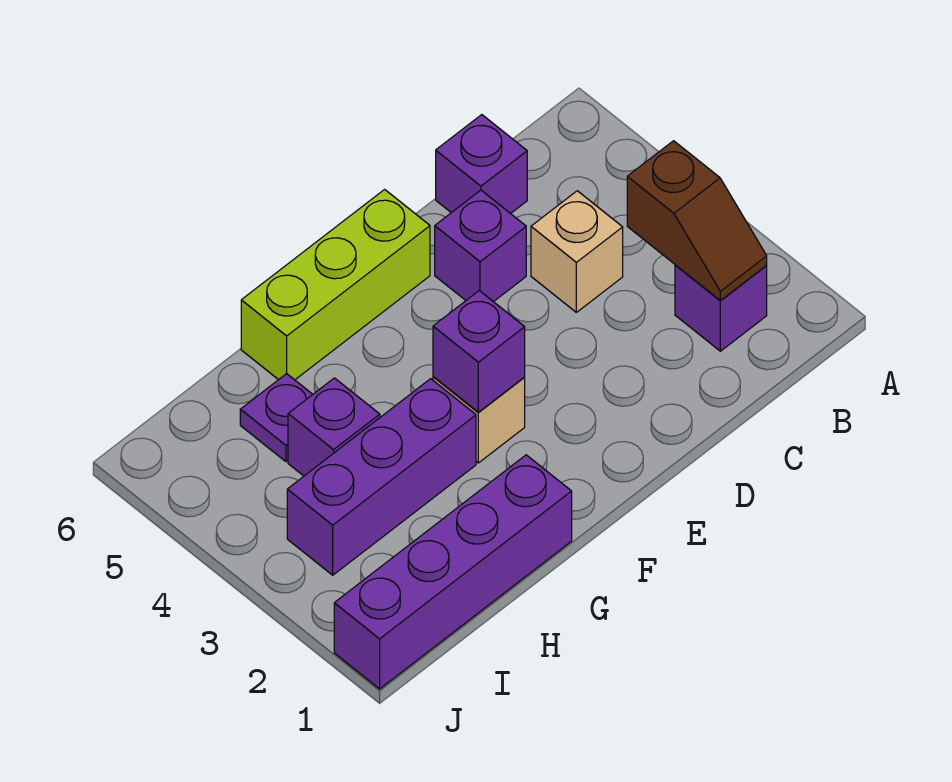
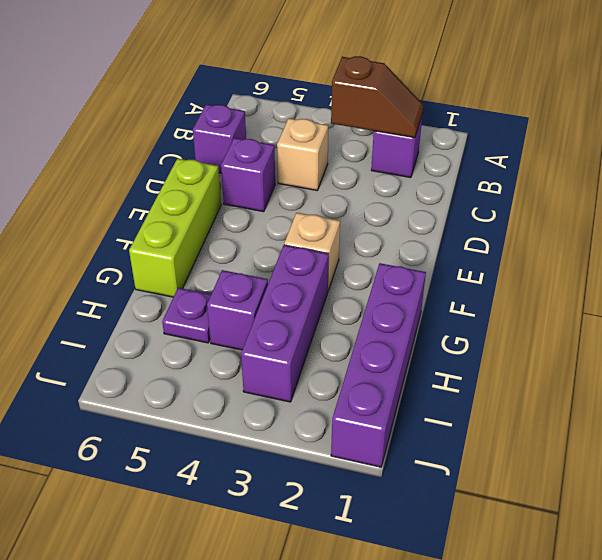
purple brick F3 level 2 -> none

